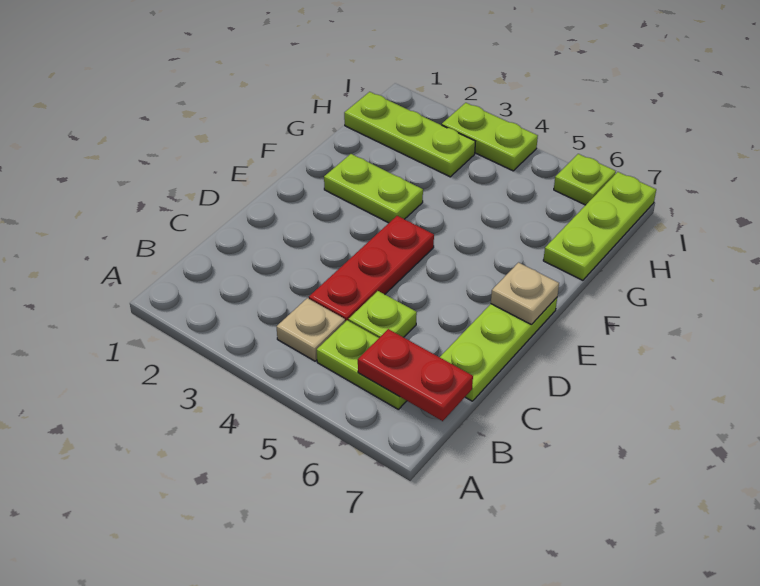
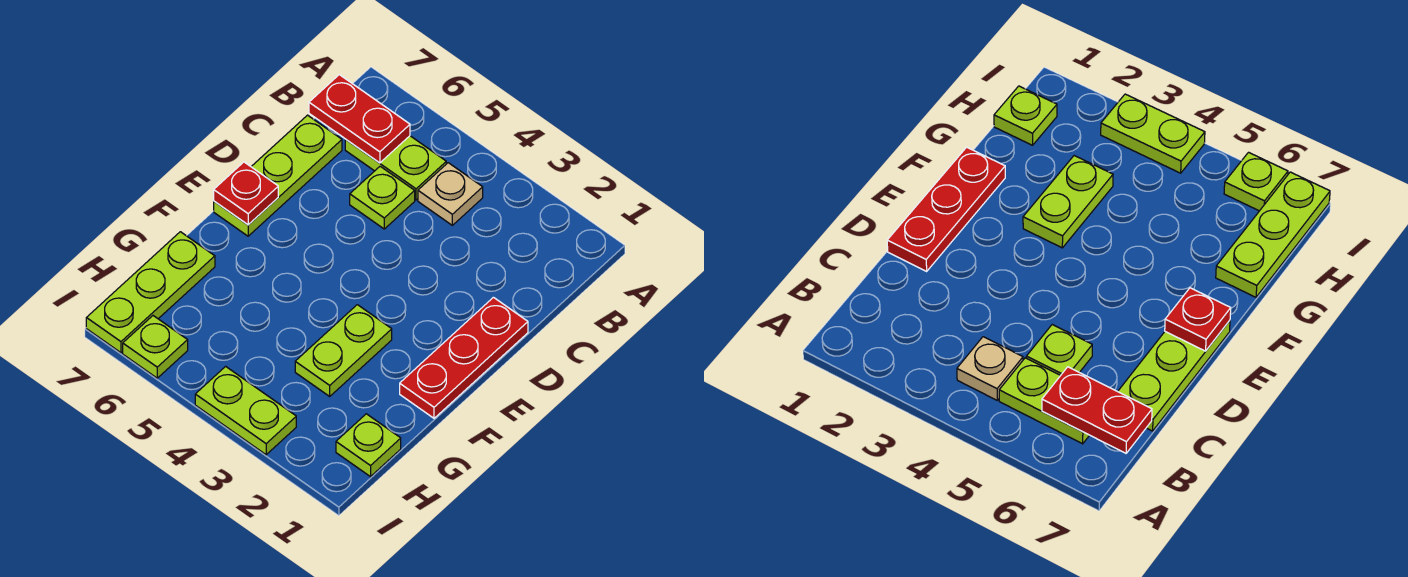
red plate C4:E4 level 1 -> red plate D1:F1 level 1
tan plate E7 level 2 -> red plate E7 level 2
lime plate F2:F3 level 1 -> lime plate F3:G3 level 1
lime plate H1:H3 level 1 -> lime plate H1 level 1

